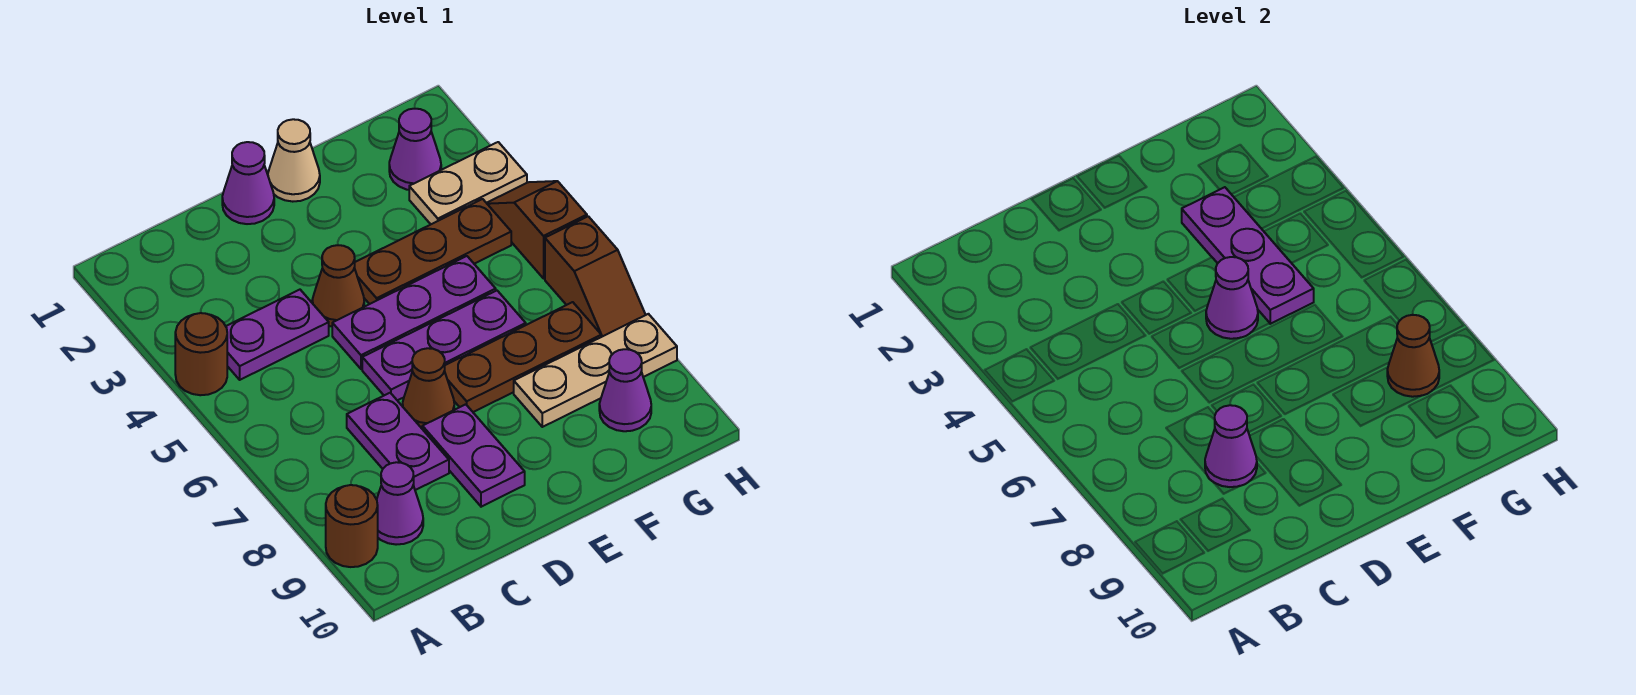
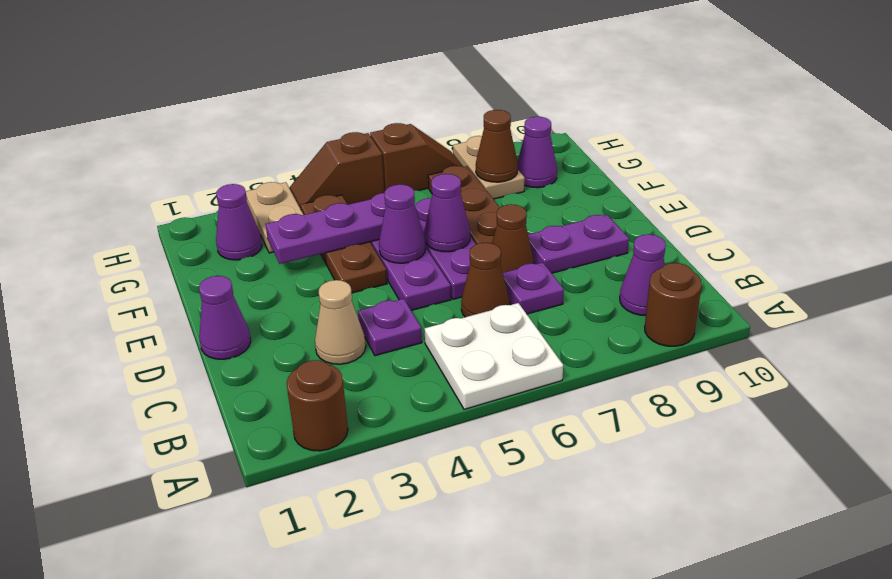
brown round brick A4 level 1 -> brown round brick A2 level 1
none -> white plate A5:B6 level 1
purple plate B4:C4 level 1 -> purple plate C4 level 1
purple plate C7:C8 level 1 -> purple plate C7 level 1
purple cone C8 level 2 -> purple cone E6 level 2
brown cone D4 level 1 -> brown cone C6 level 1
tan cone E1 level 1 -> tan cone C3 level 1
tan plate F8:H8 level 1 -> tan plate G8:H8 level 1

